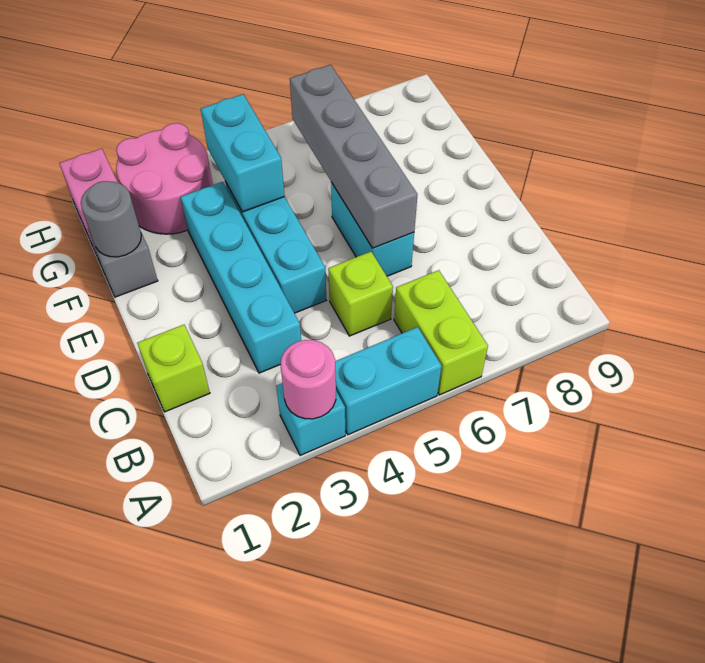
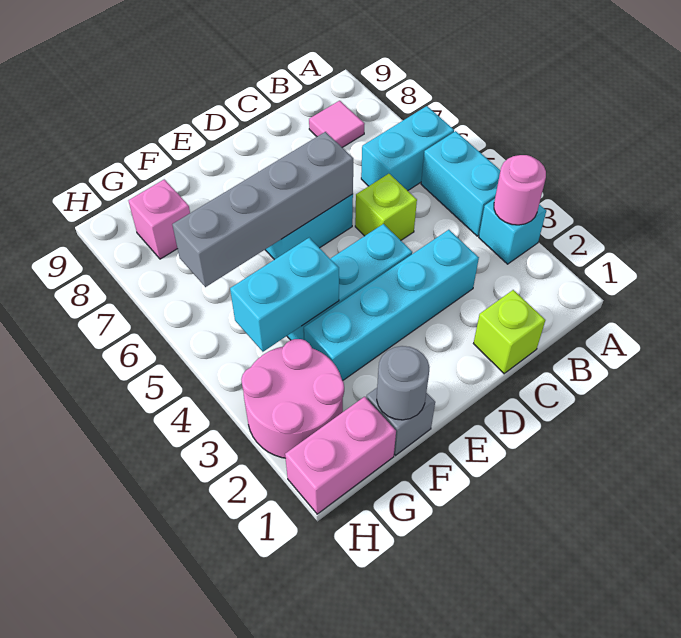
lime brick A6:B6 level 1 -> cyan brick A6:B6 level 1
none -> pink tile B8 level 1
none -> pink brick G8 level 1

